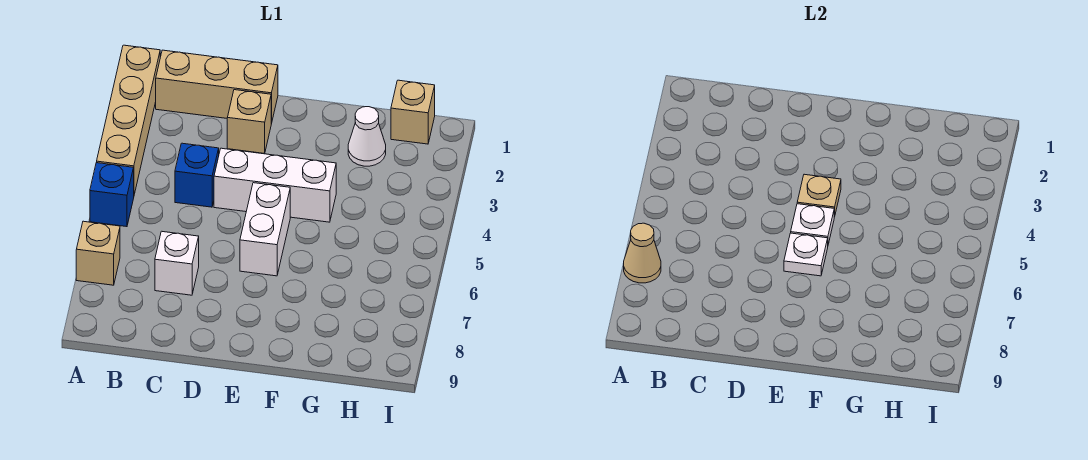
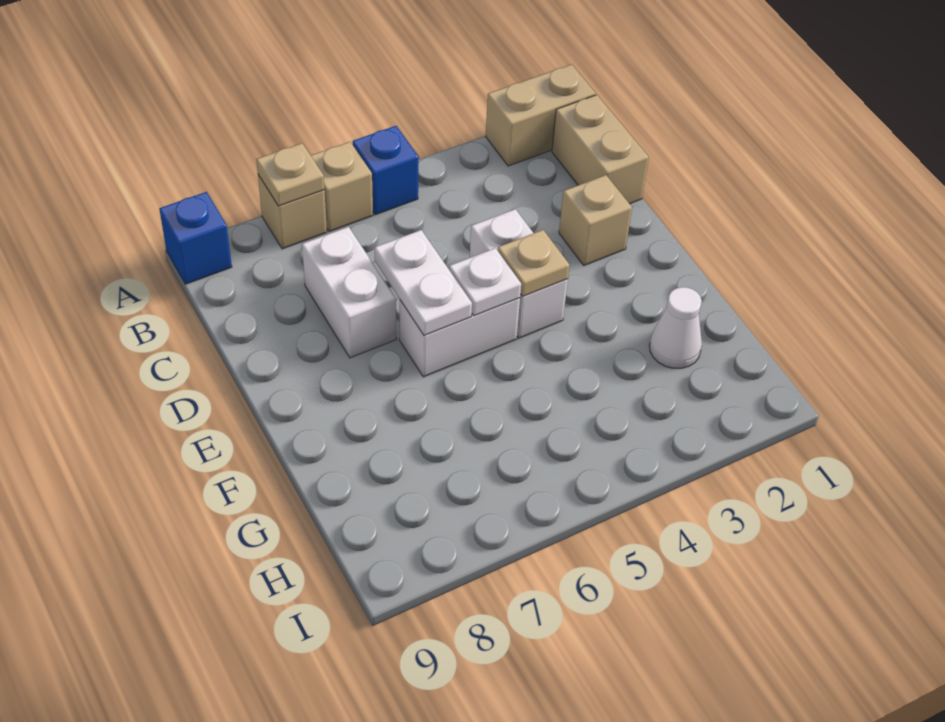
tan brick A1:A4 level 1 -> tan brick A1:A2 level 1
tan cone A7 level 2 -> tan plate A7 level 2
tan brick B1:D1 level 1 -> tan brick B1:C1 level 1
blue brick C4 level 1 -> blue brick A9 level 1
white brick C7 level 1 -> white brick C7:D7 level 1
white brick D4:F4 level 1 -> white brick D4:E4 level 1
white plate E6 level 2 -> white plate D6:E6 level 2
tan brick H1 level 1 -> tan brick A6 level 1

